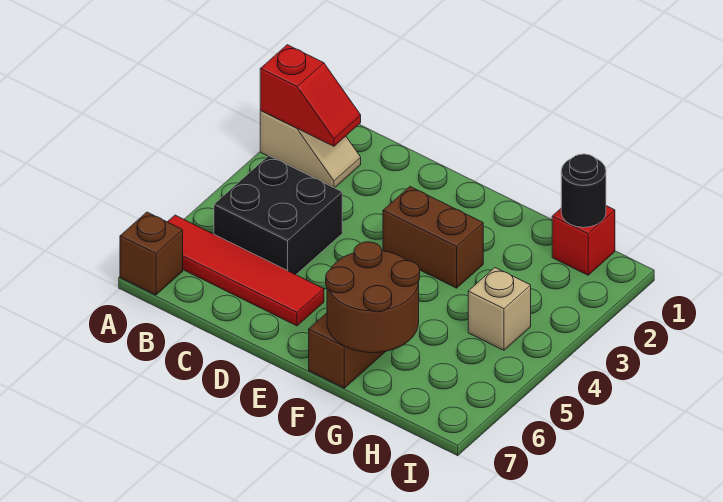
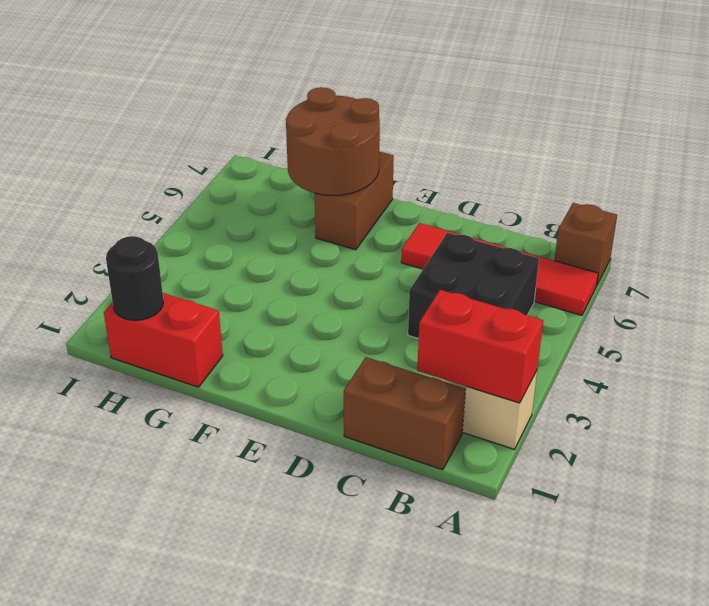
red slope A2:B2 level 2 top A -> red brick A2:B2 level 2
brown brick E3:F3 level 1 -> brown brick B1:C1 level 1
red brick H1 level 1 -> red brick G1:H1 level 1
tan brick H4 level 1 -> none

